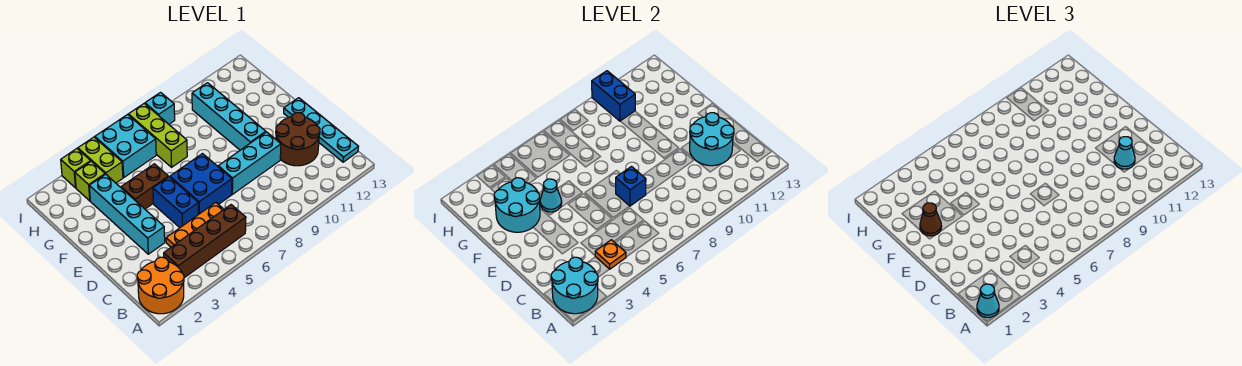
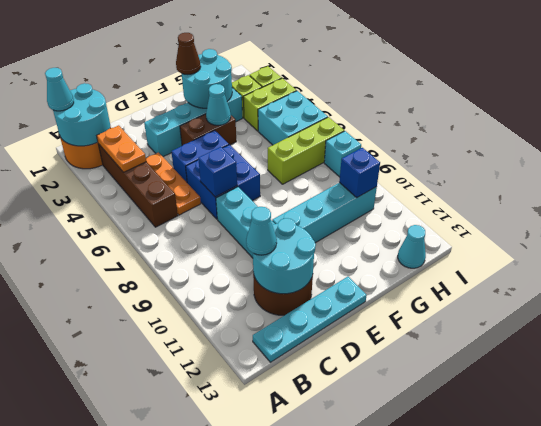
orange plate B4 level 2 -> orange plate B3:B4 level 2
brown brick F4:F5 level 1 -> brown brick E4:F4 level 1
blue brick H10:I10 level 2 -> blue brick H10 level 2
none -> cyan cone H13 level 1

